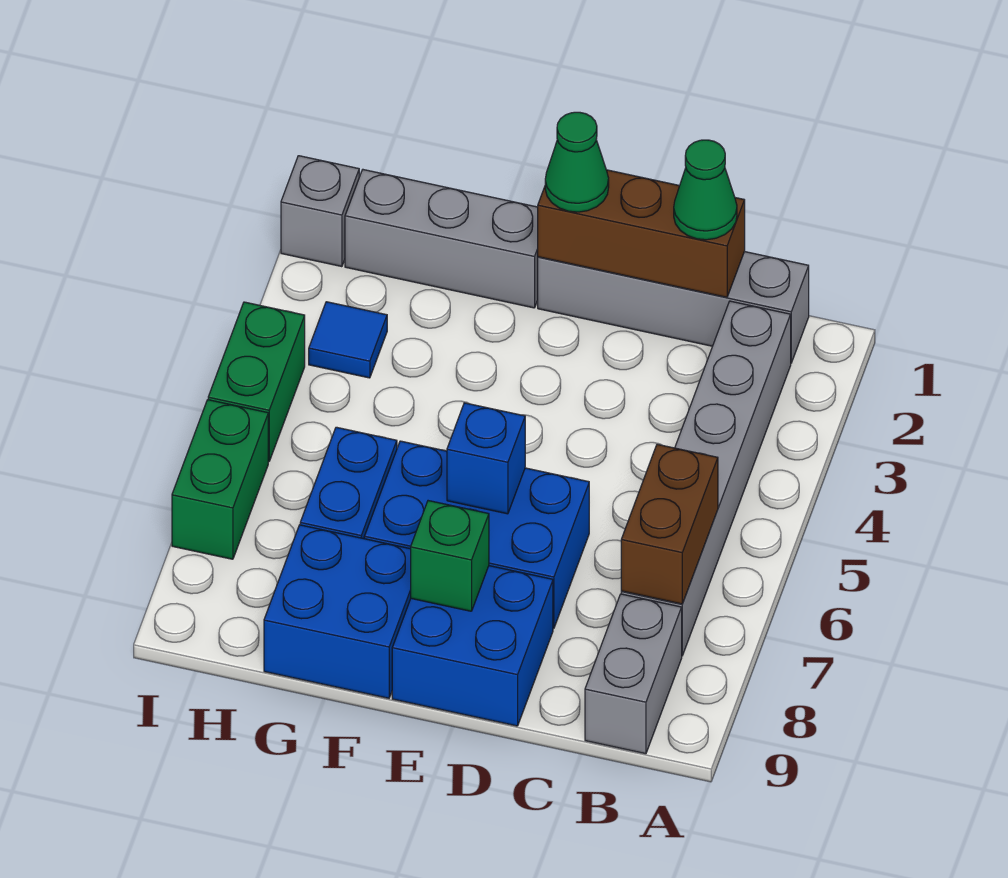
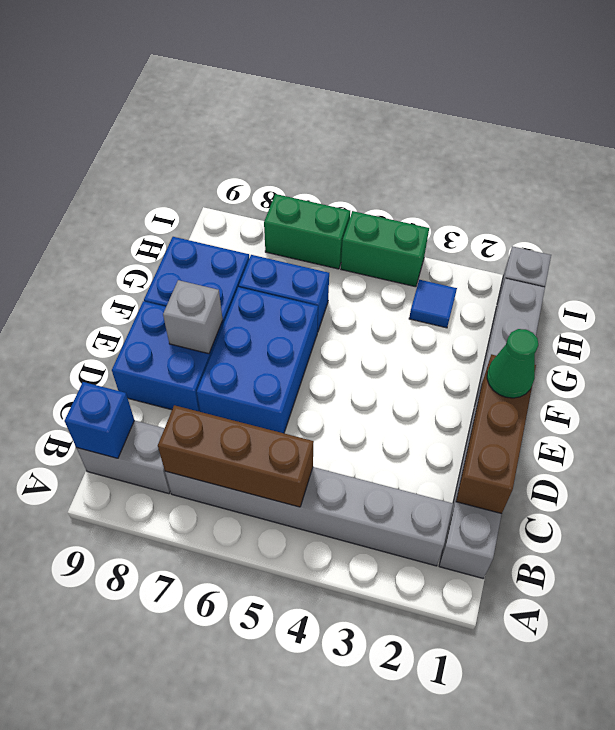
brown brick B6:B7 level 2 -> brown brick B5:B7 level 2
green cone C1 level 3 -> none
blue brick E6 level 2 -> blue brick B9 level 2
green brick E8 level 2 -> grey brick E8 level 2

